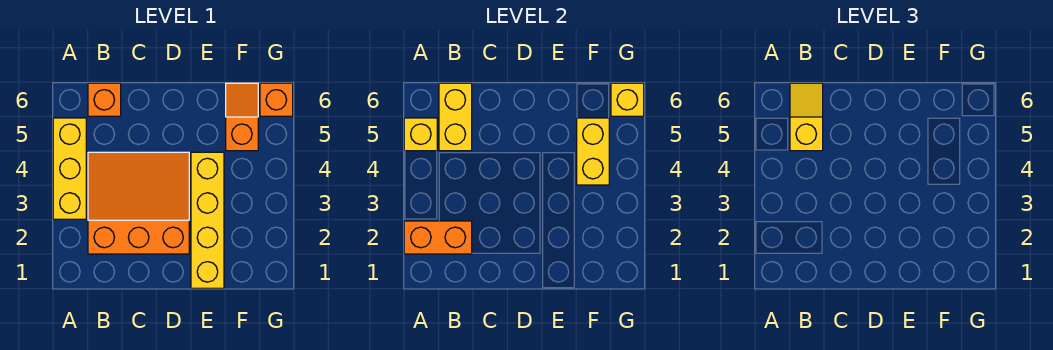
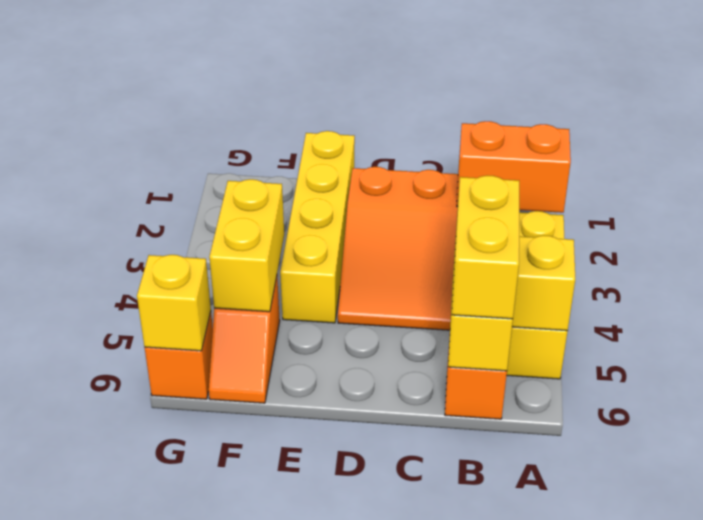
yellow slope B5:B6 level 3 top 5 -> yellow brick B5:B6 level 3

